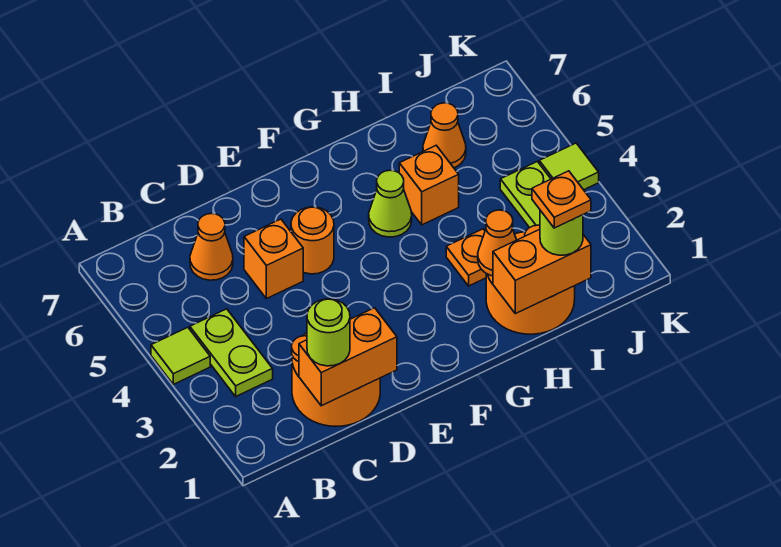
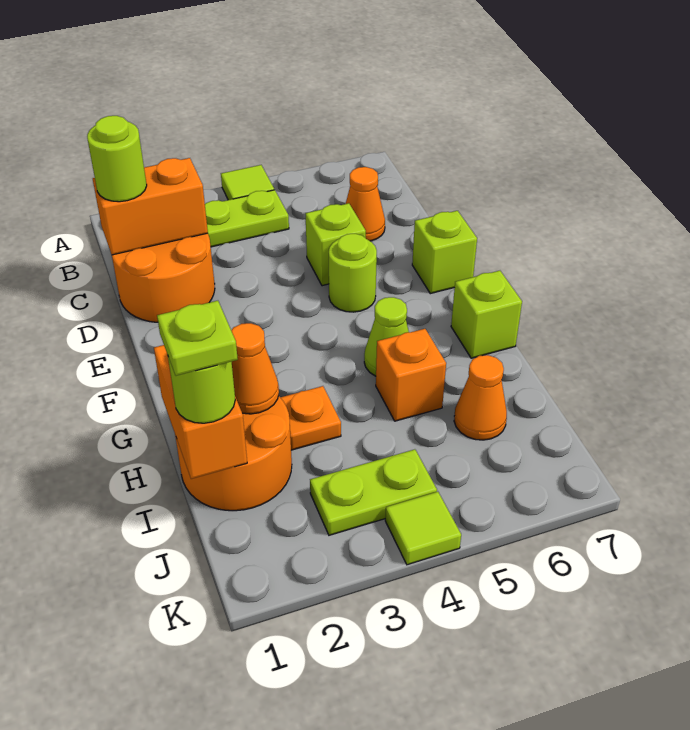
orange brick C1:D1 level 2 -> orange brick C1:C2 level 2
orange brick D5 level 1 -> lime brick D5 level 1
orange round brick E5 level 1 -> lime round brick E5 level 1
none -> lime brick E7 level 1
none -> lime brick G7 level 1
orange plate I1 level 4 -> lime plate I1 level 4

